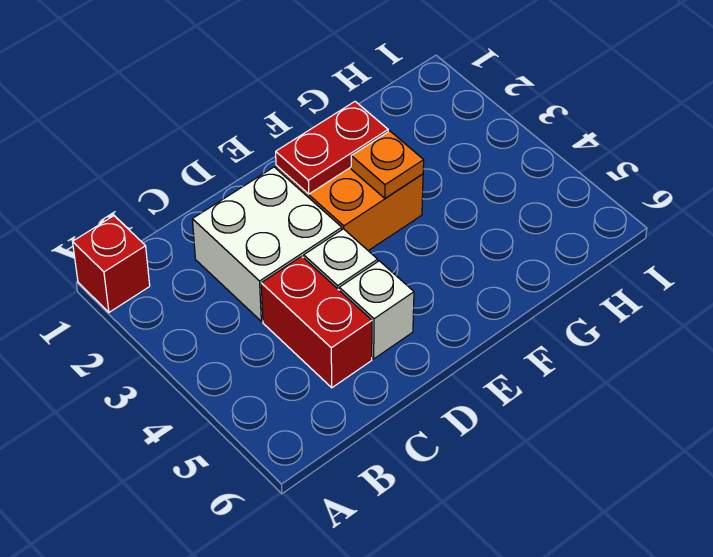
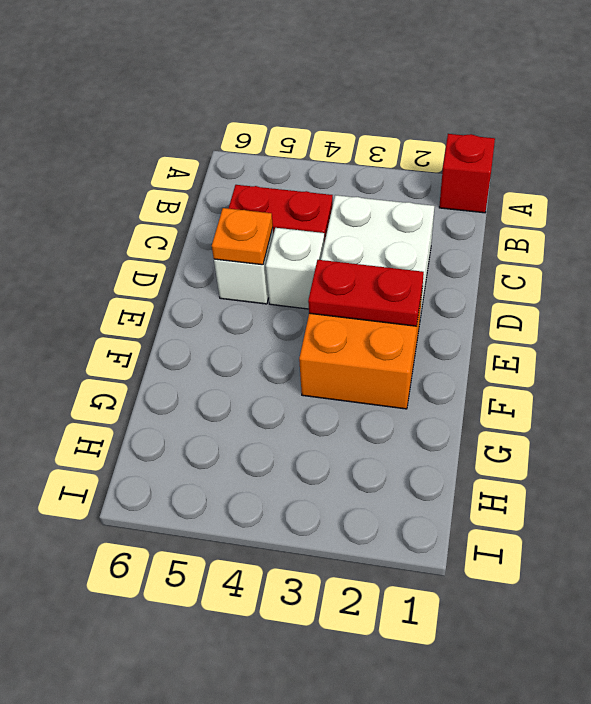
red plate E2:F2 level 2 -> red plate E2:E3 level 2
orange plate F3 level 2 -> orange plate D5 level 2

